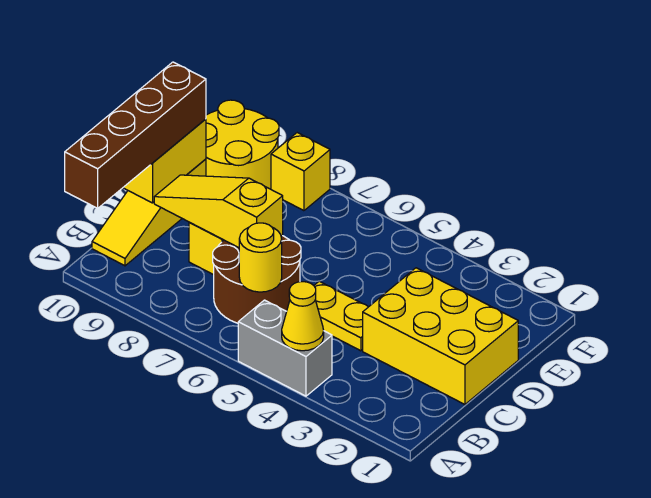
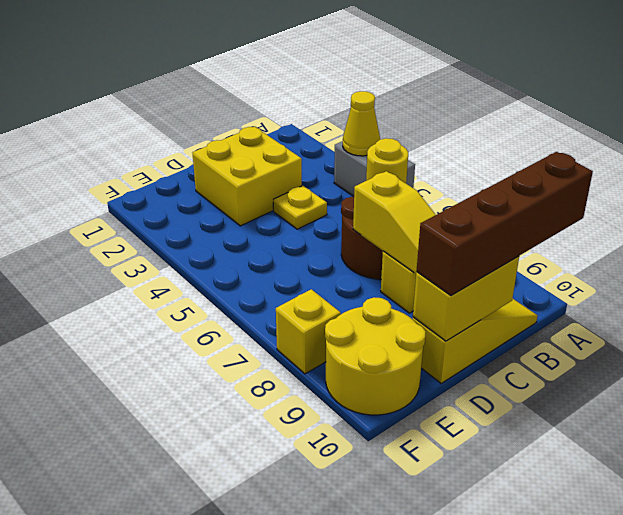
yellow brick C1:D3 level 1 -> yellow brick C2:D3 level 1
yellow plate C4:C5 level 1 -> yellow plate C4 level 1

